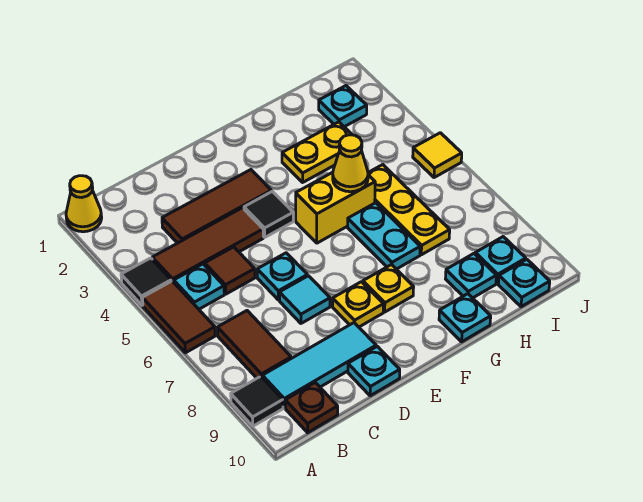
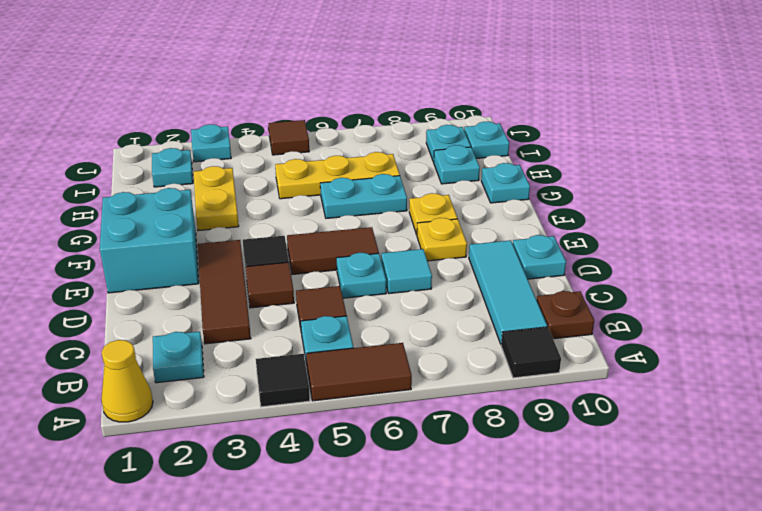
none -> cyan plate B2 level 1
brown tile B4:D4 level 1 -> brown tile D4 level 1
brown tile B7:B8 level 1 -> brown tile E5:E6 level 1
none -> cyan brick E1:F2 level 1
yellow brick F5:G5 level 1 -> none
yellow cone G5 level 2 -> none
none -> cyan plate J3 level 1
yellow tile J5 level 1 -> brown tile J5 level 1

